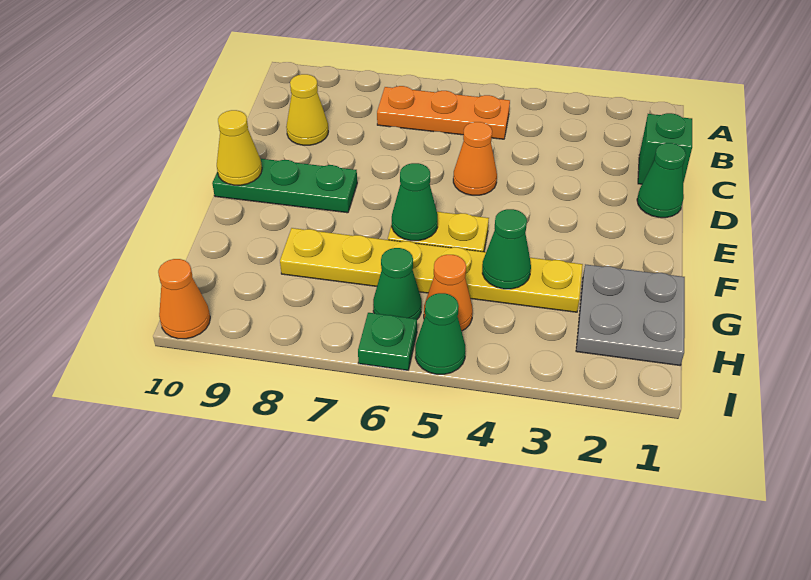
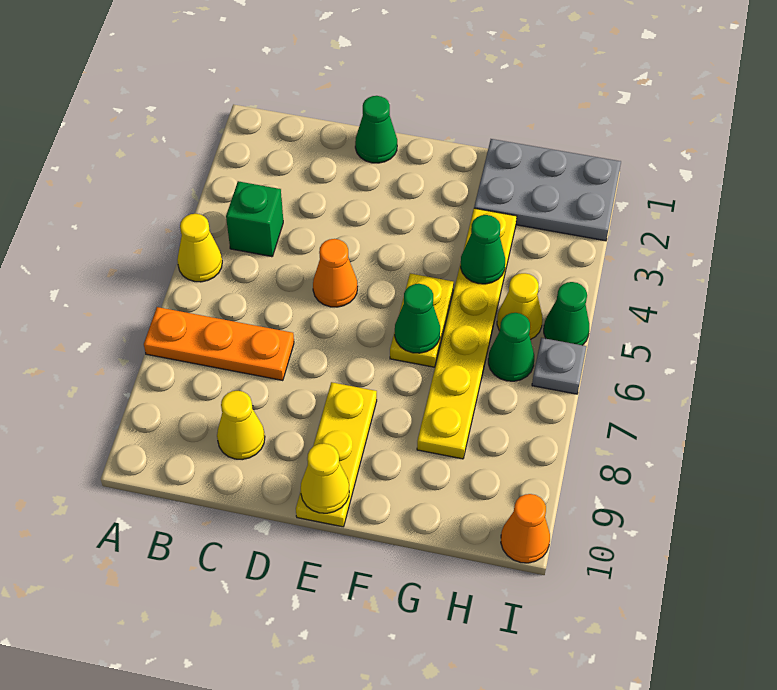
none -> yellow cone A5 level 1
orange plate B5:B7 level 1 -> orange plate A7:C7 level 1
green brick C1 level 1 -> green brick B4 level 1
green plate E8:E10 level 1 -> yellow plate E8:E10 level 1
grey plate G1:H2 level 1 -> grey plate G1:I2 level 1
orange cone H5 level 1 -> yellow cone H5 level 1
green plate I6 level 1 -> grey plate I6 level 1

